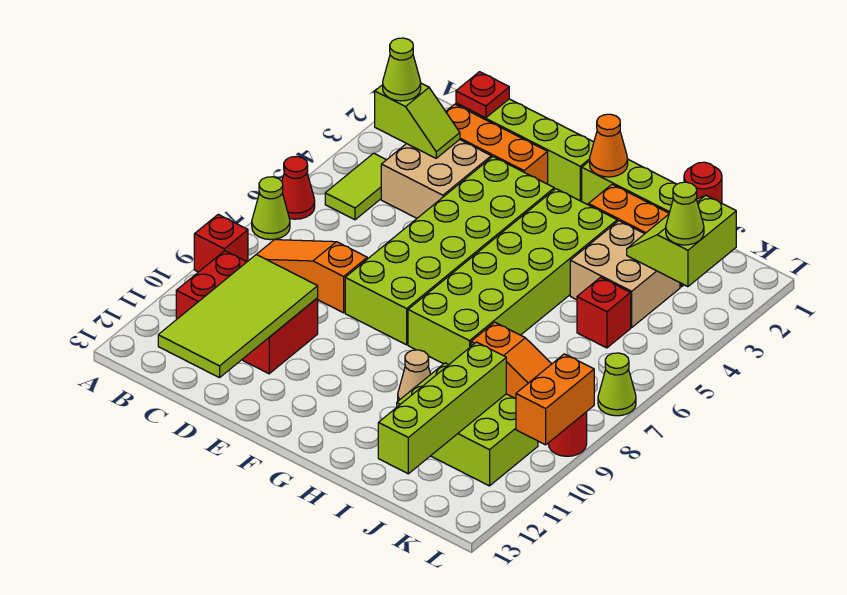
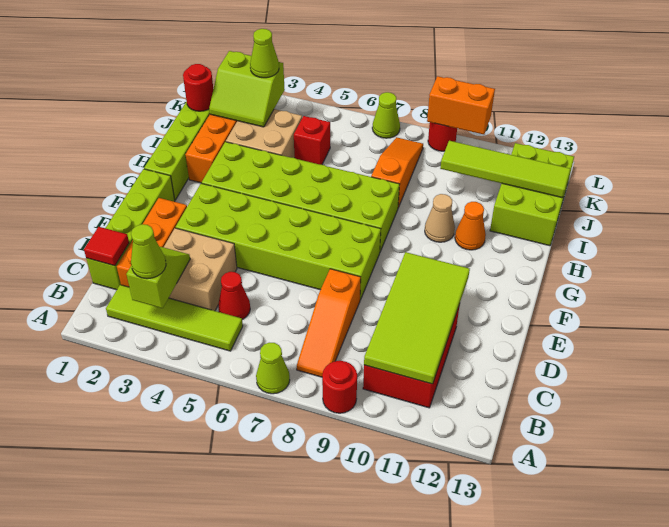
red cone A6 level 1 -> red cone C5 level 1
red brick A9 level 1 -> red round brick A9 level 1
lime tile B4:B5 level 1 -> lime tile B2:B5 level 1
red plate C1 level 2 -> red tile C1 level 2
lime tile C10:D13 level 2 -> lime tile B10:E11 level 2
orange cone G1 level 2 -> orange cone H11 level 1
lime brick I10:K11 level 1 -> lime brick I12:K13 level 1
lime brick J10:J13 level 2 -> lime tile J10:J13 level 2

